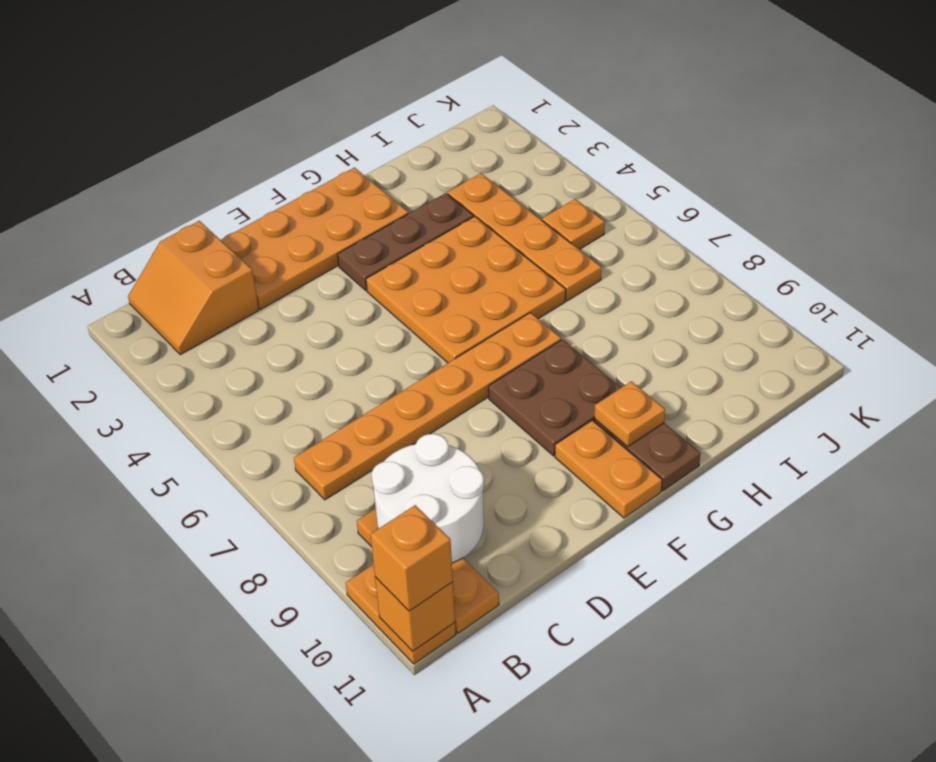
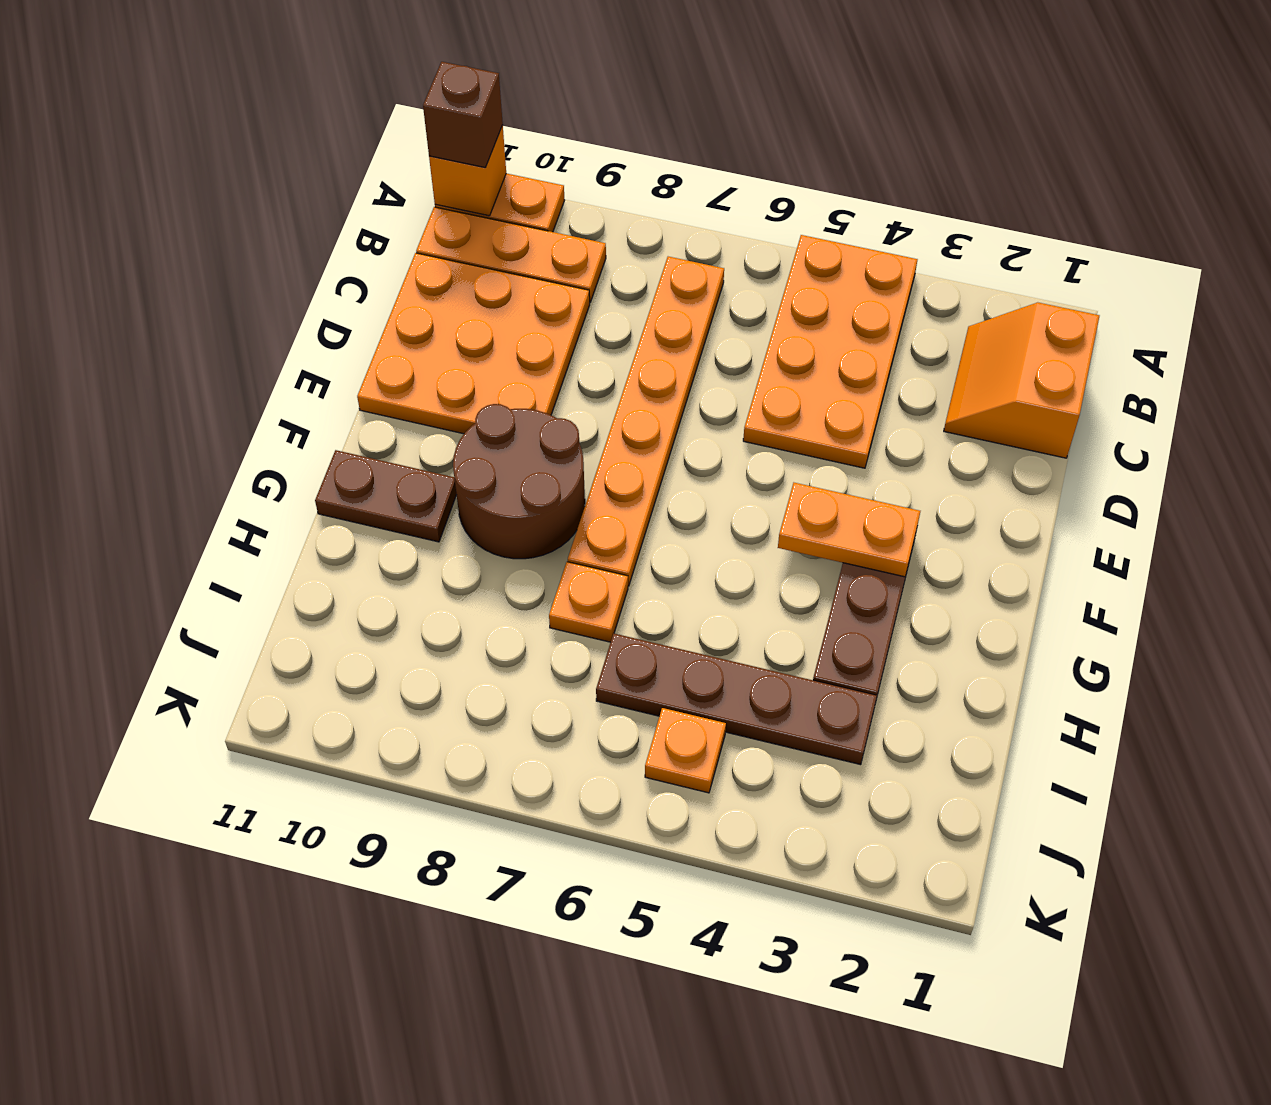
orange brick A11 level 3 -> brown brick A11 level 3
orange slope B1:C2 level 1 top C -> orange slope B1:C2 level 1 top 1
white round brick B9:C10 level 2 -> none
orange plate D1:G2 level 1 -> orange plate A4:D5 level 1
orange plate F4:H6 level 1 -> orange plate C9:E11 level 1
brown plate F8:G9 level 1 -> brown round brick F8:G9 level 1
orange plate F10:F11 level 1 -> orange plate F3:F4 level 2
orange plate G10 level 2 -> orange plate H7 level 1
orange plate I3:I6 level 1 -> brown plate I3:I6 level 1

